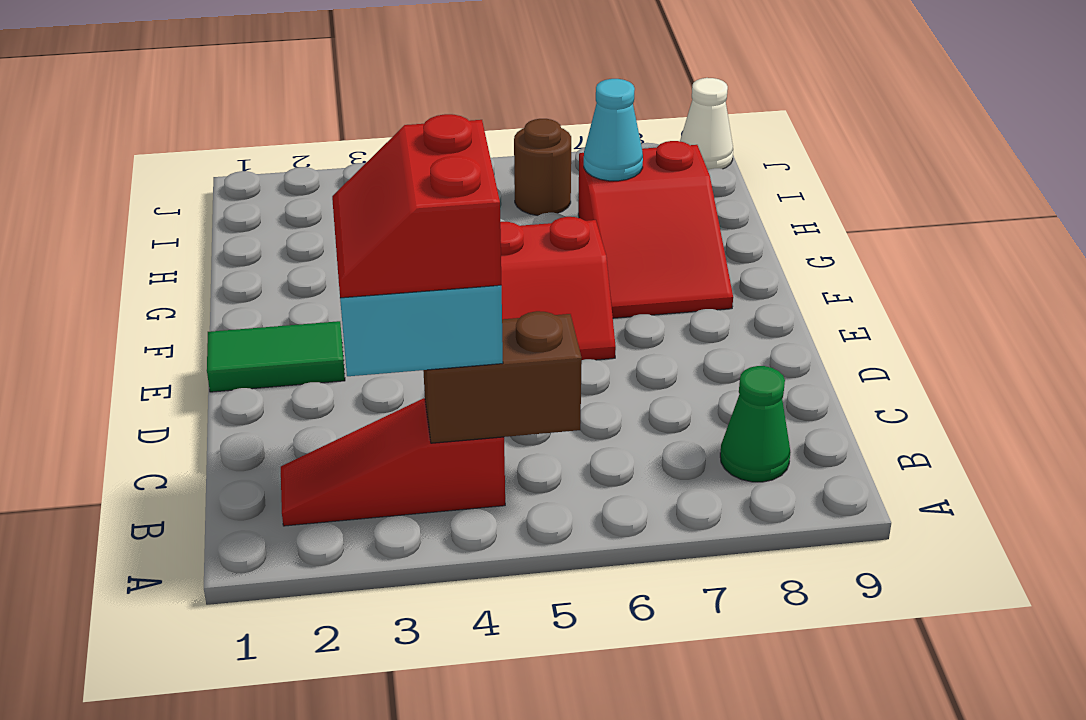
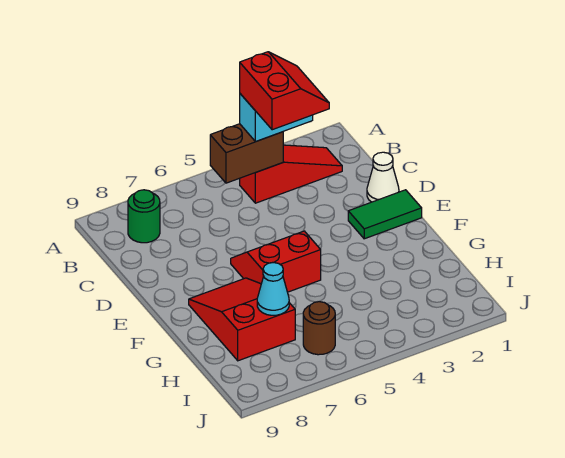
green cone B8 level 1 -> green round brick B8 level 1
white cone J9 level 1 -> white cone D1 level 1

